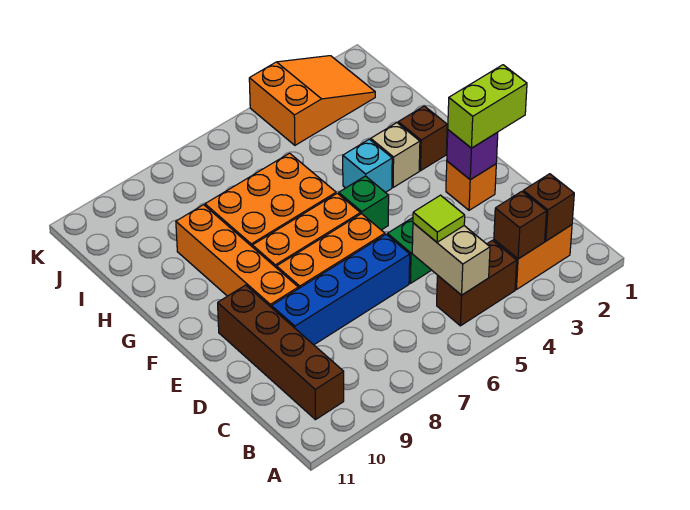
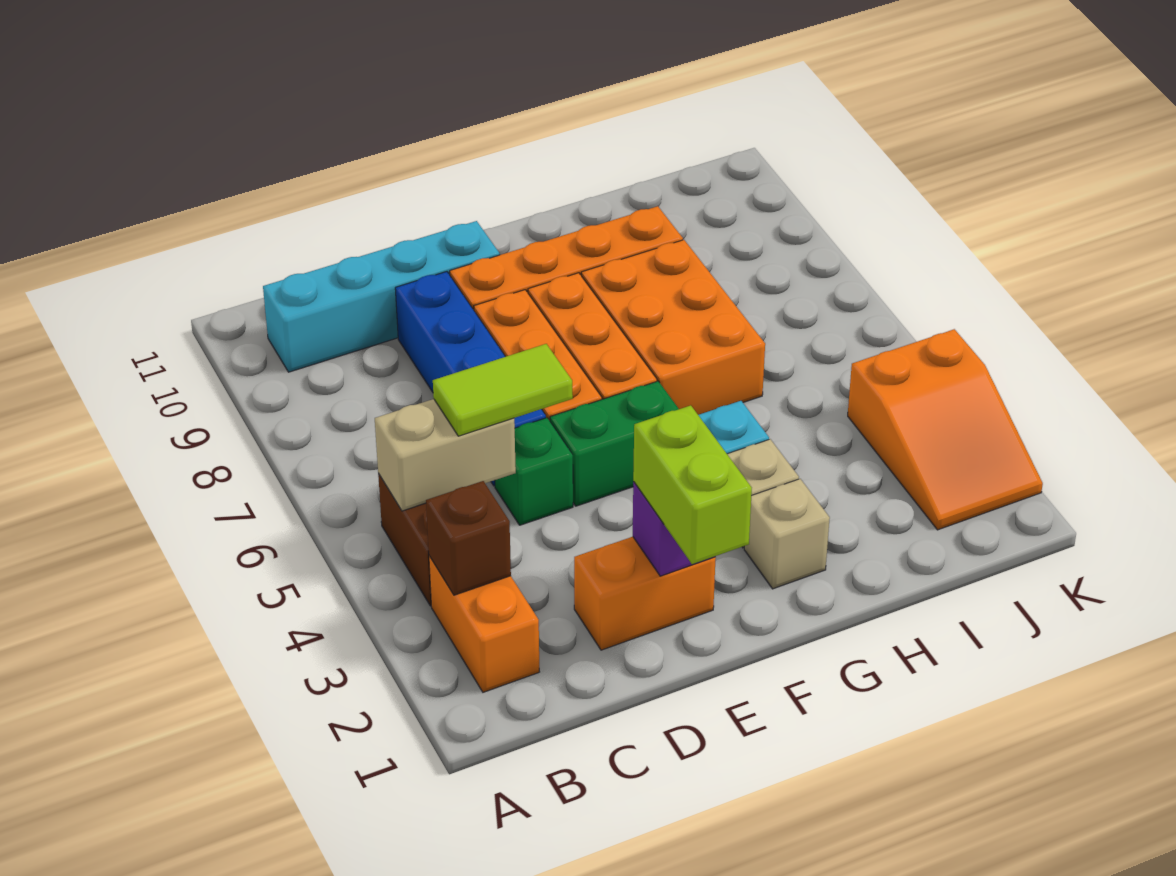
brown brick B2 level 2 -> none
brown brick B10:E10 level 1 -> cyan brick B10:E10 level 1
lime tile C5 level 3 -> lime tile C5:D5 level 3
orange brick E2 level 1 -> orange brick D2:E2 level 1
green brick F5 level 1 -> green brick E5:F5 level 1
brown brick G2 level 1 -> tan brick G2 level 1

